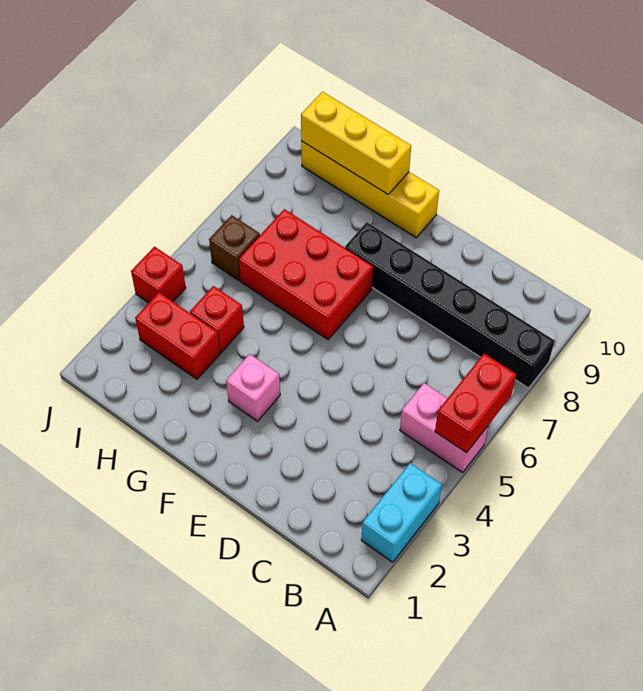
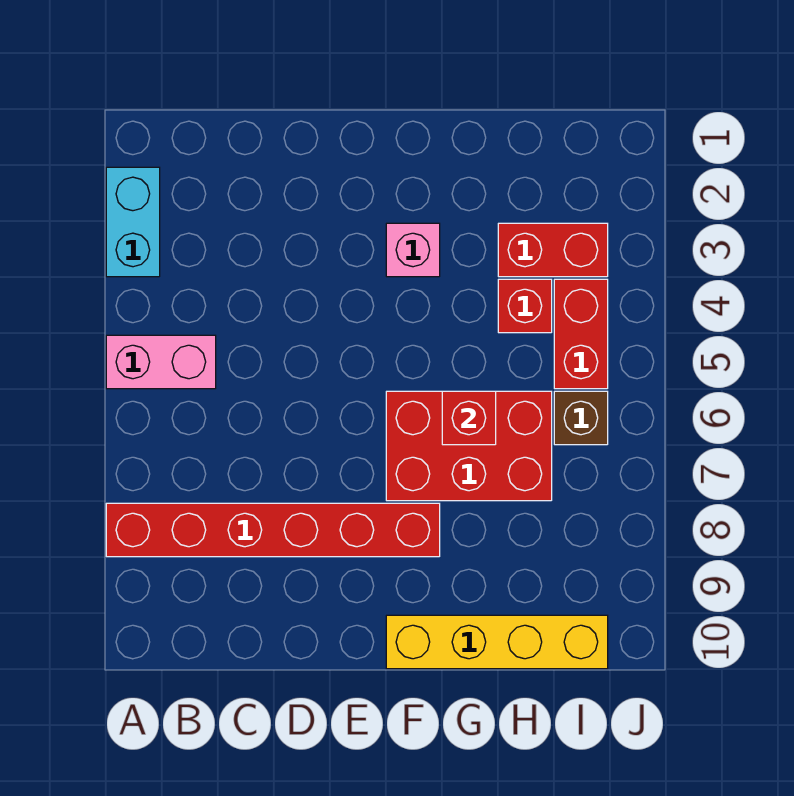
red brick A5:A6 level 2 -> red brick I4:I5 level 1
black brick A8:F8 level 1 -> red brick A8:F8 level 1
yellow brick G10:I10 level 2 -> none
red brick J4 level 1 -> red brick G6 level 2

